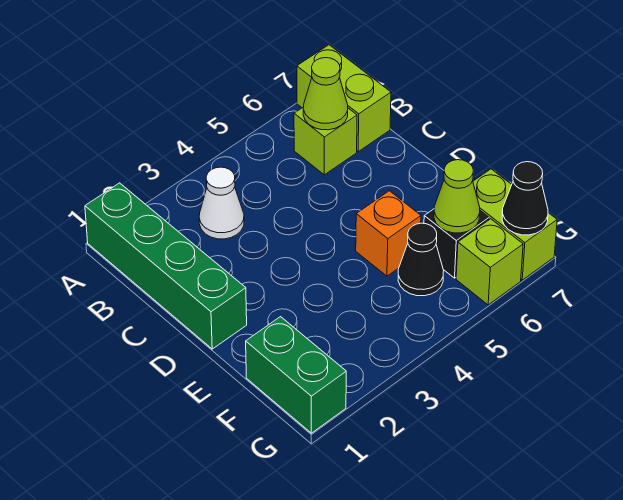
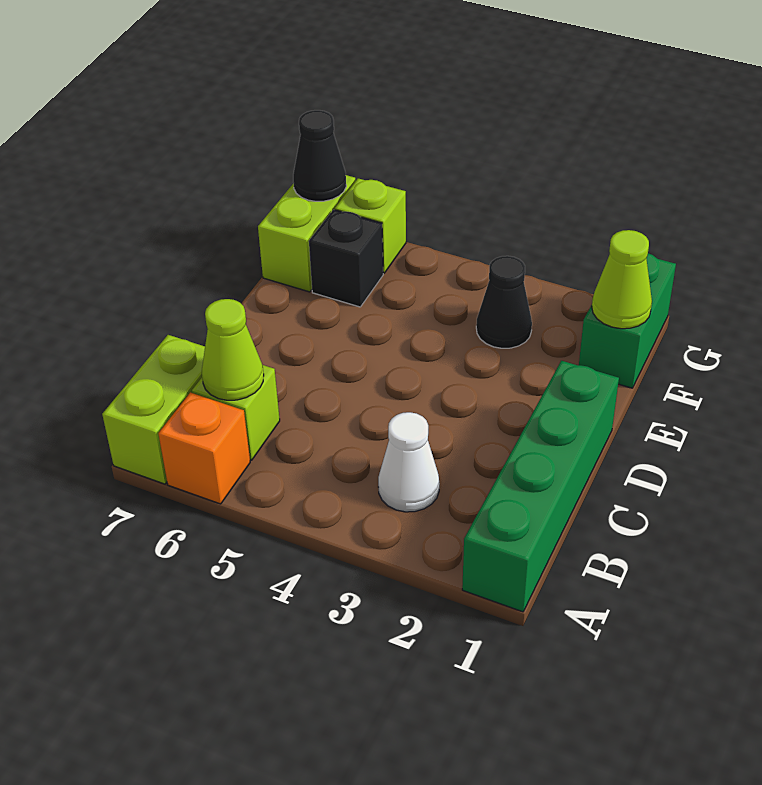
orange brick E5 level 1 -> orange brick A6 level 1
black cone F5 level 1 -> black cone F3 level 1
lime cone F6 level 2 -> lime cone F1 level 2

